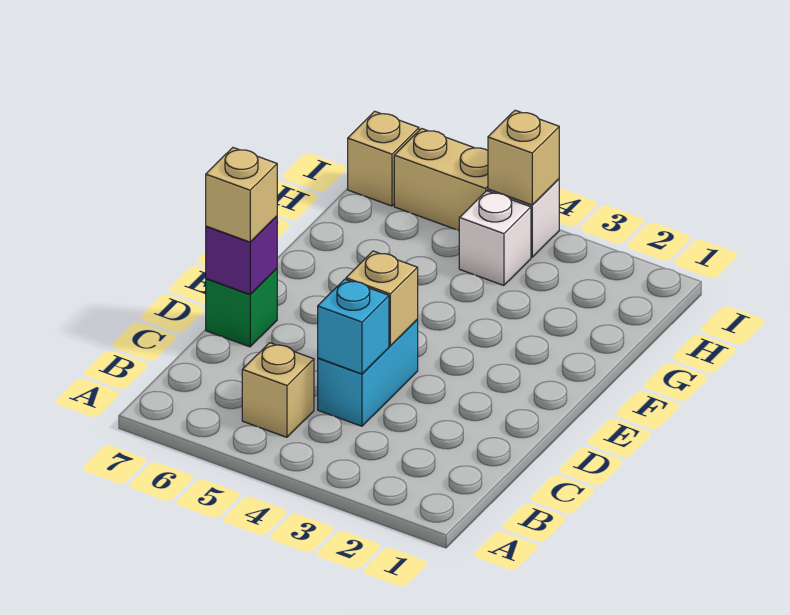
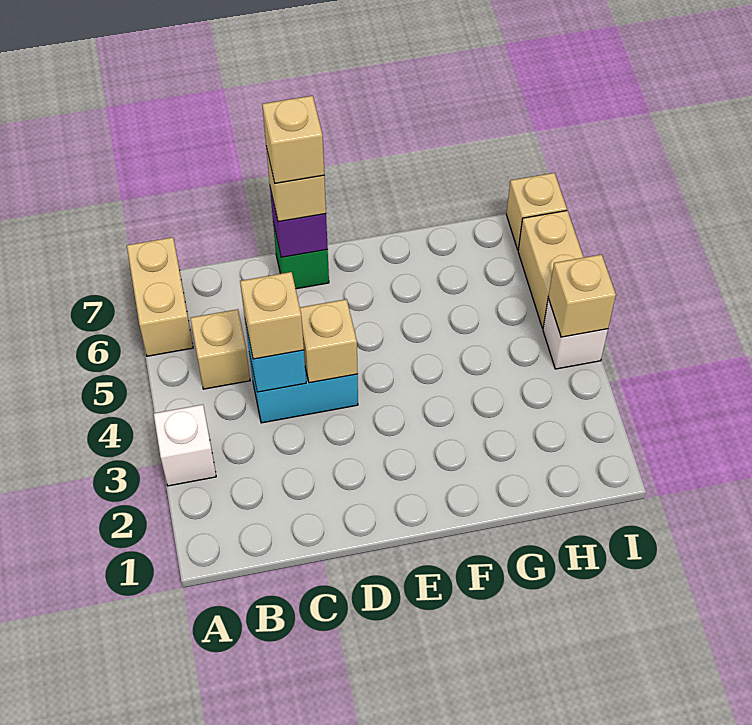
none -> tan brick A6:A7 level 1
none -> tan brick C4 level 3
none -> tan brick D7 level 4
white brick H4 level 1 -> white brick A3 level 1

